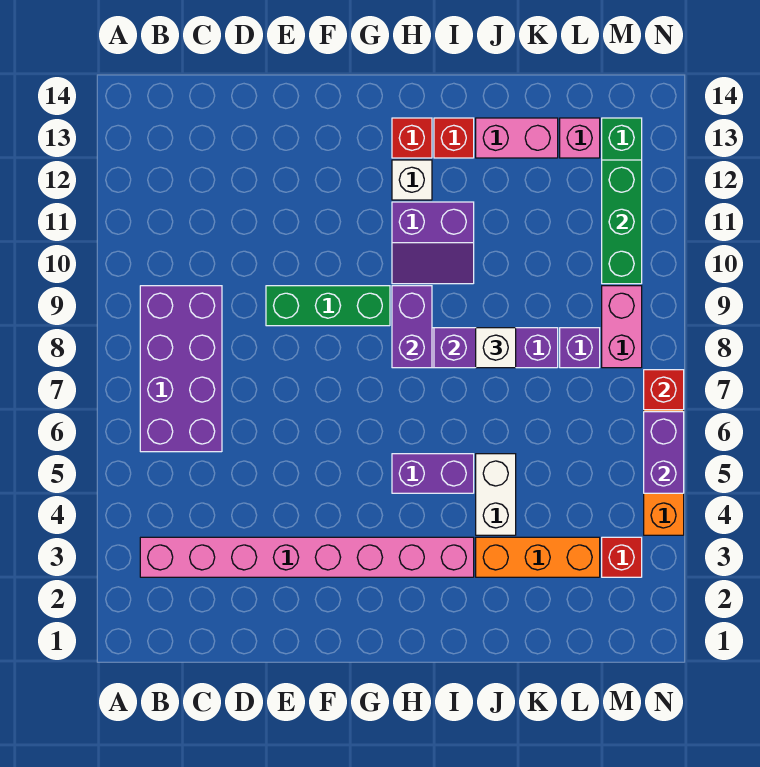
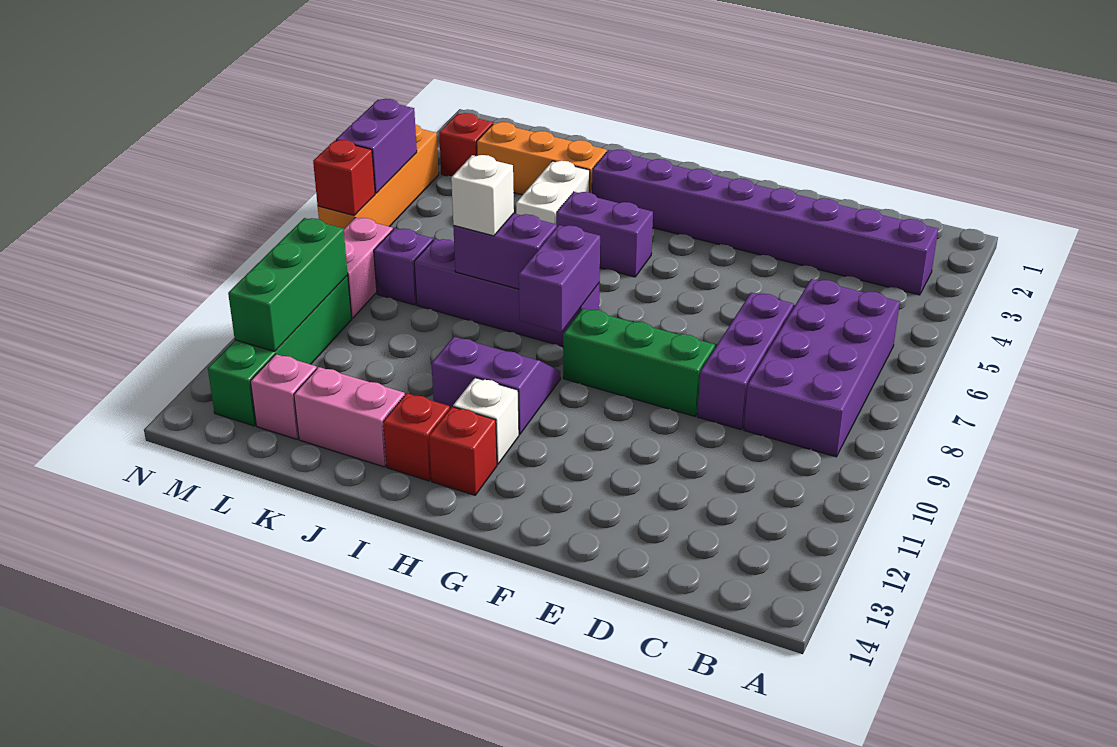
pink brick B3:I3 level 1 -> purple brick B3:I3 level 1
none -> purple brick D7:D9 level 1

